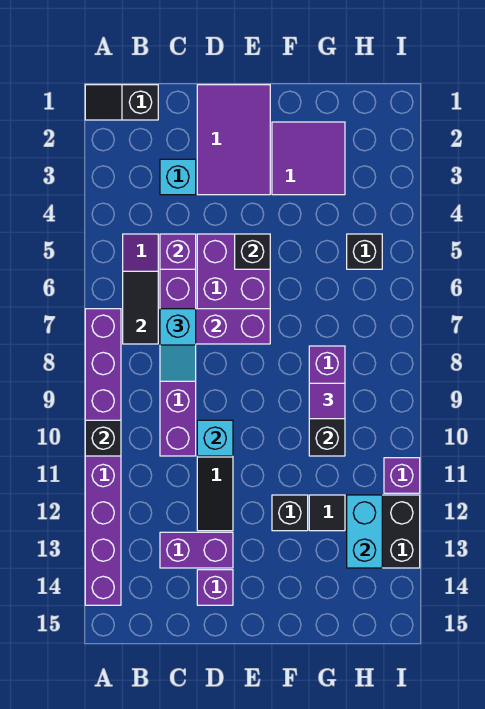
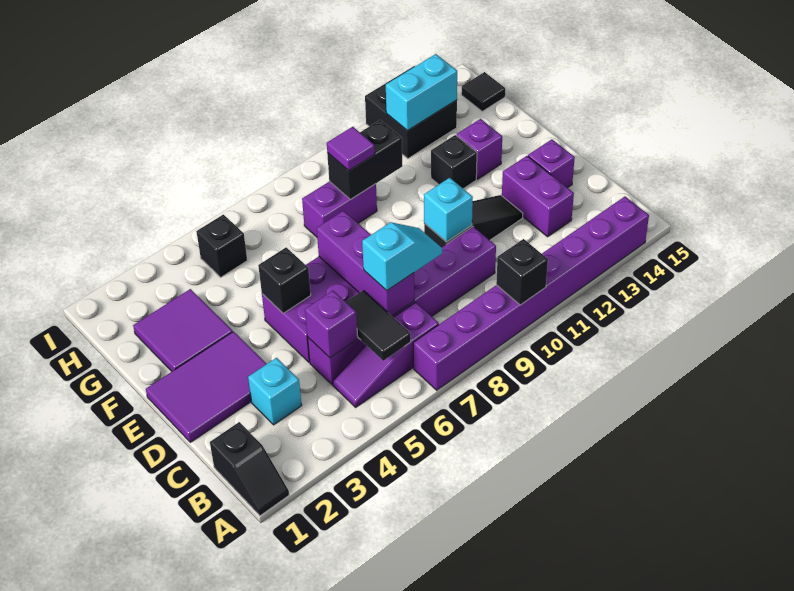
black tile B6:B7 level 2 -> black tile B6:C6 level 2
black tile G12 level 1 -> black tile H15 level 1
purple brick I11 level 1 -> purple brick F13 level 1

